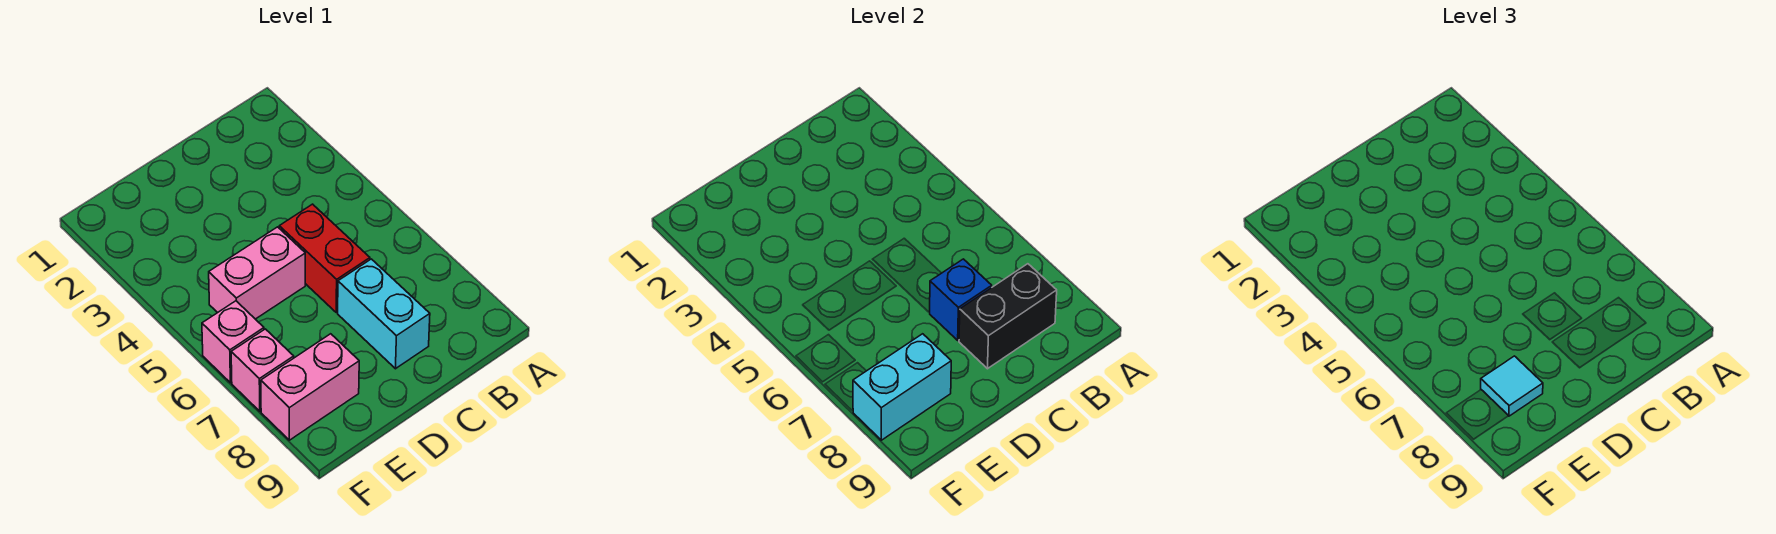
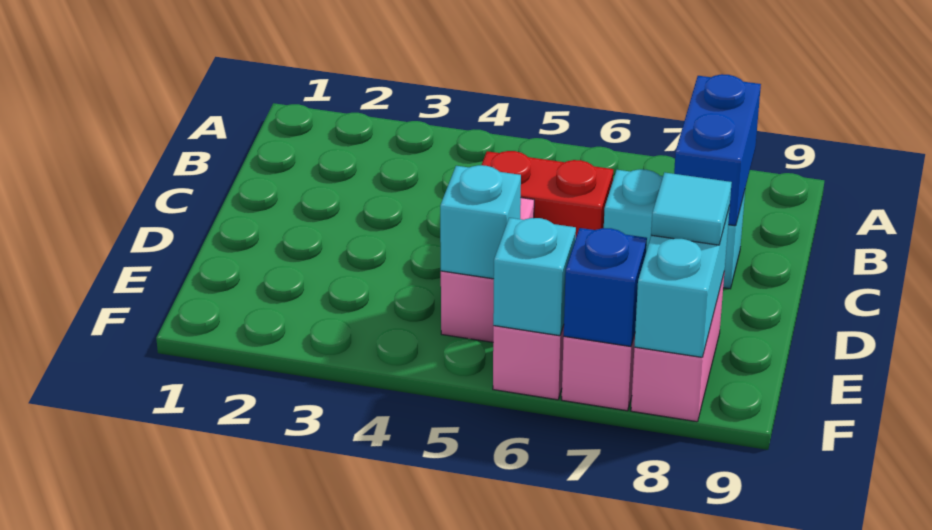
black brick B8:C8 level 2 -> blue brick B8:C8 level 2
blue brick C7 level 2 -> blue brick F7 level 2
none -> cyan brick E5 level 2
none -> cyan brick F6 level 2

